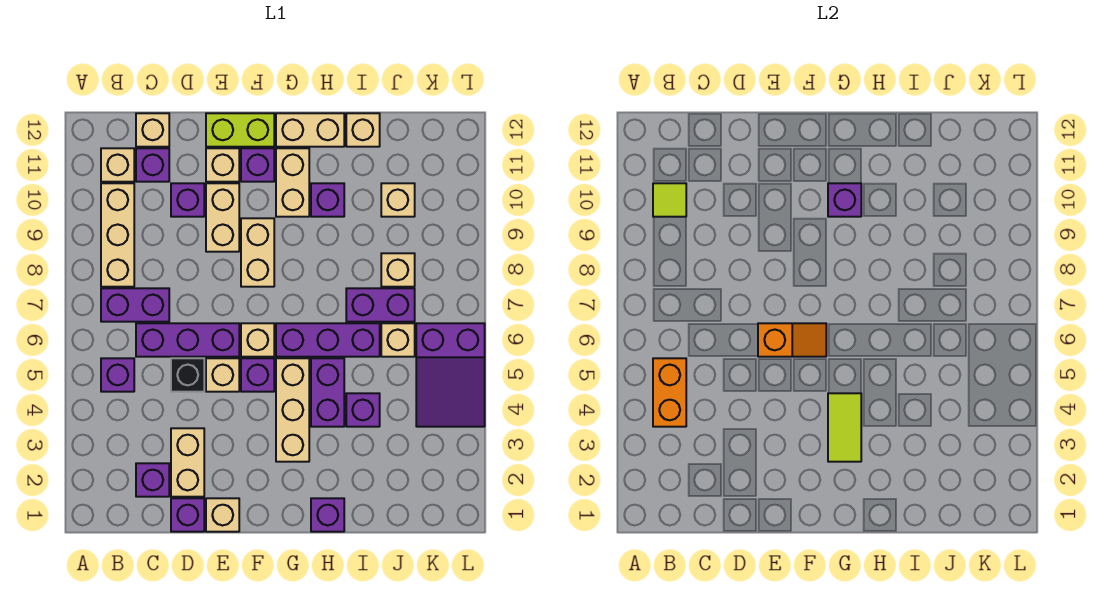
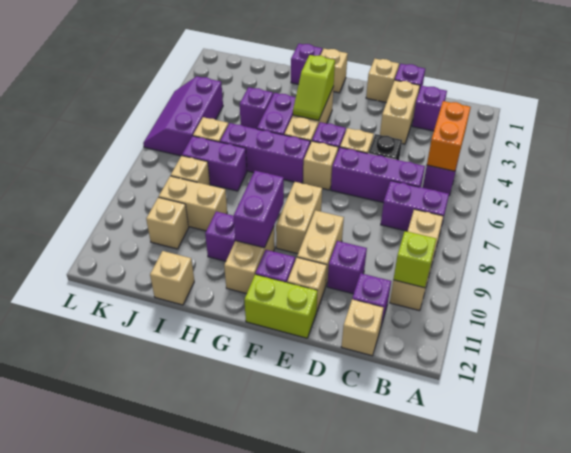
lime tile B10 level 2 -> lime brick B10 level 2
tan brick B11 level 1 -> tan brick G1 level 1
orange slope E6:F6 level 2 top E -> none
lime tile G3:G4 level 2 -> lime slope G3:G4 level 2 top 3
purple brick G10 level 2 -> purple brick G9:G10 level 2
tan brick G12:H12 level 1 -> tan brick I9:J9 level 1
purple slope K4:L6 level 1 top 6 -> purple slope K4:L6 level 1 top K

